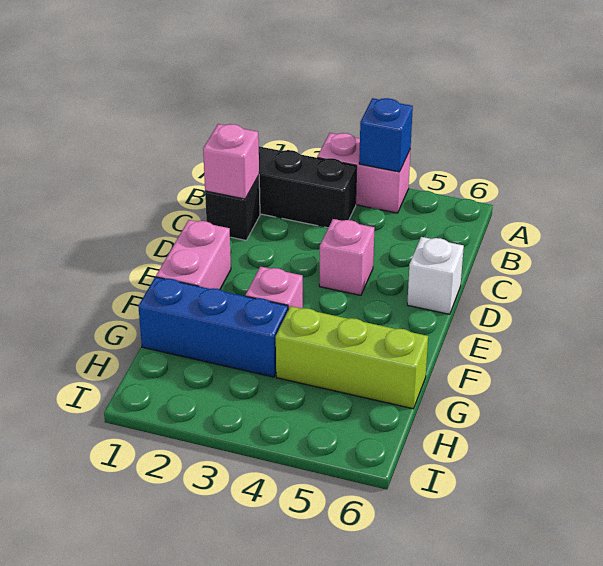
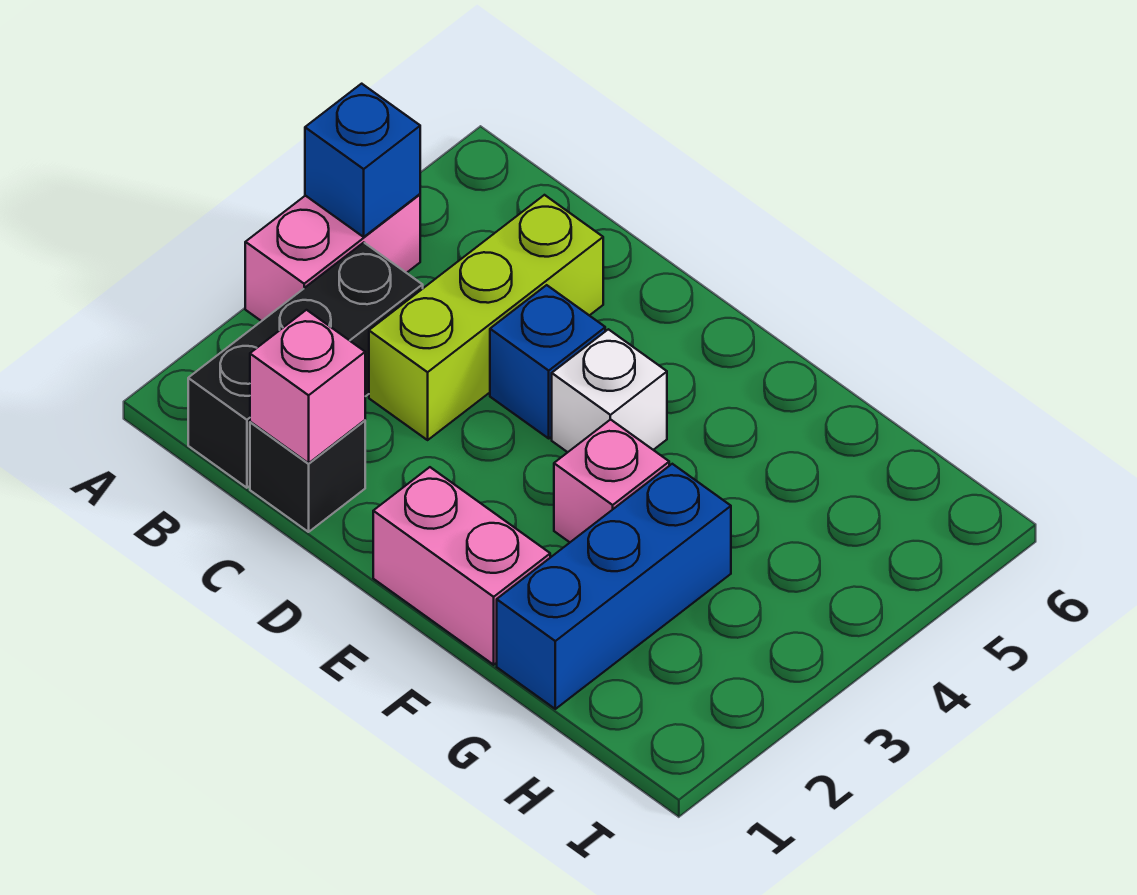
pink brick D4 level 1 -> blue brick D4 level 1
white brick D6 level 1 -> white brick E4 level 1
lime brick G4:G6 level 1 -> lime brick C3:C5 level 1

